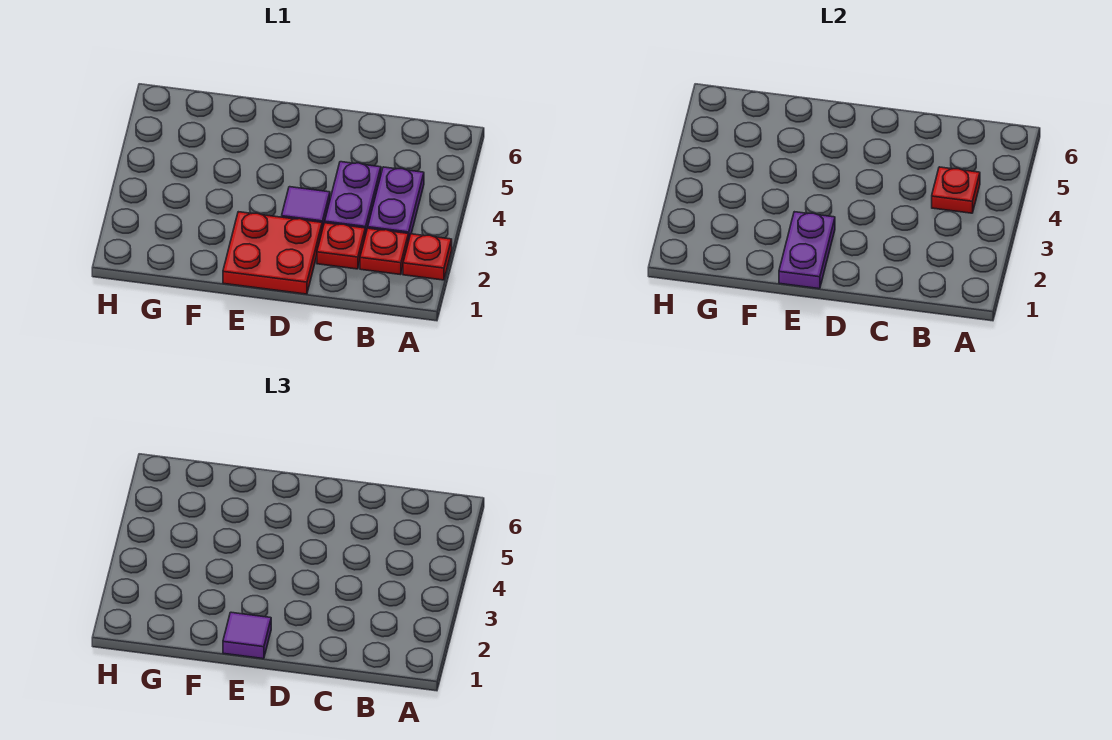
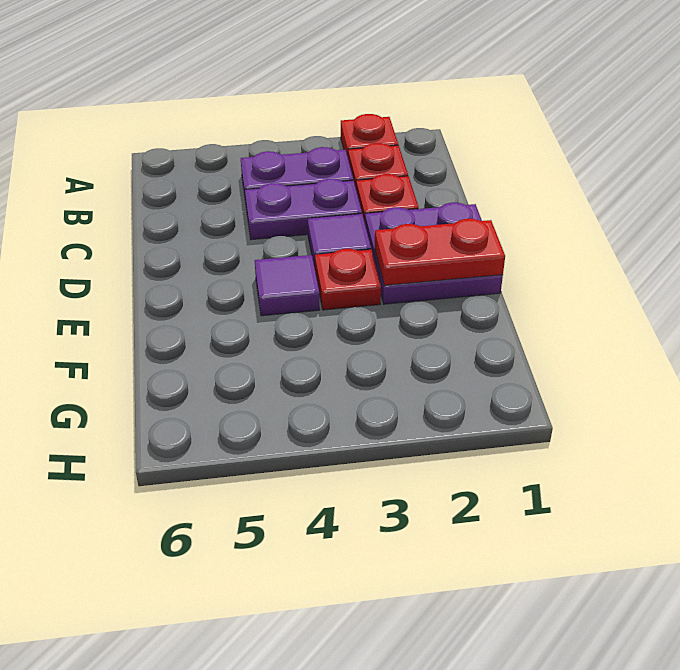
red plate B4 level 2 -> red plate E3 level 1
red plate D1:E2 level 1 -> purple plate D1:E2 level 1
purple plate E1:E2 level 2 -> red plate E1:E2 level 2
purple tile E1 level 3 -> purple tile E4 level 1

